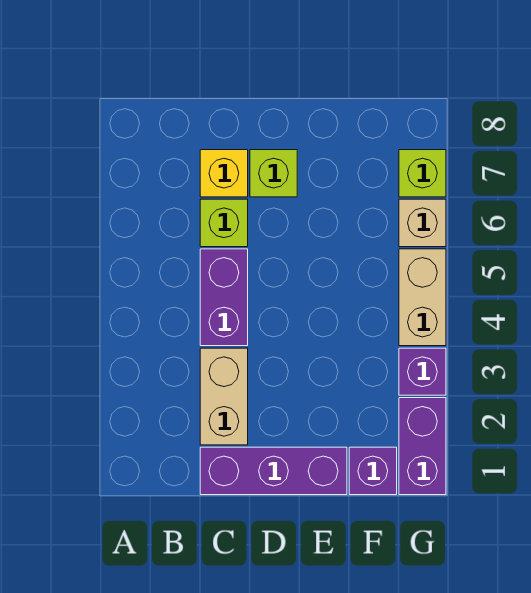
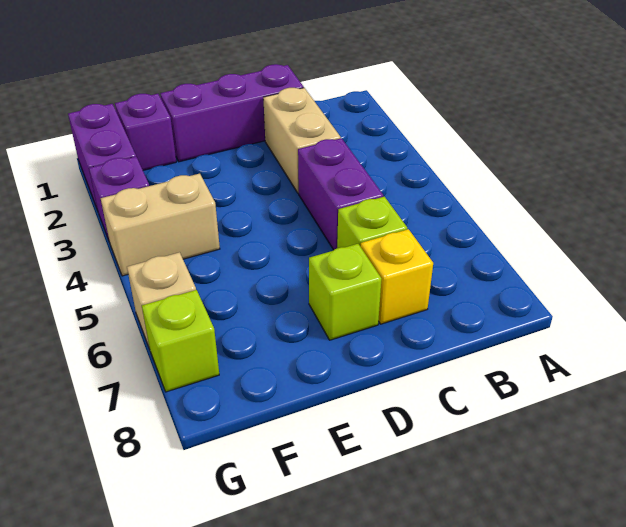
tan brick G4:G5 level 1 -> tan brick F4:G4 level 1

